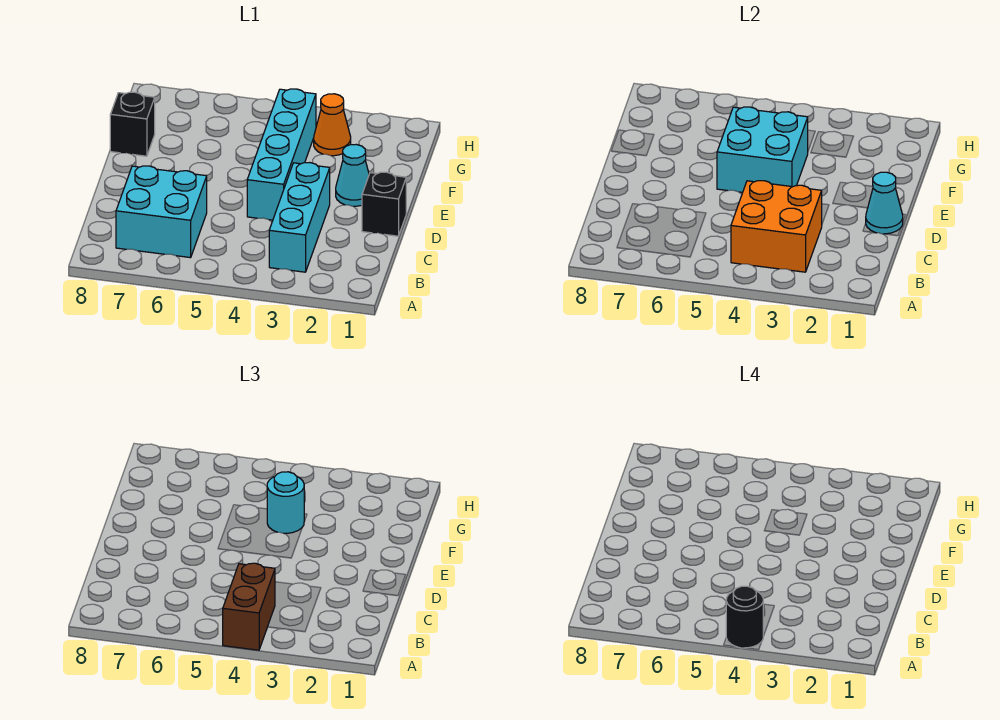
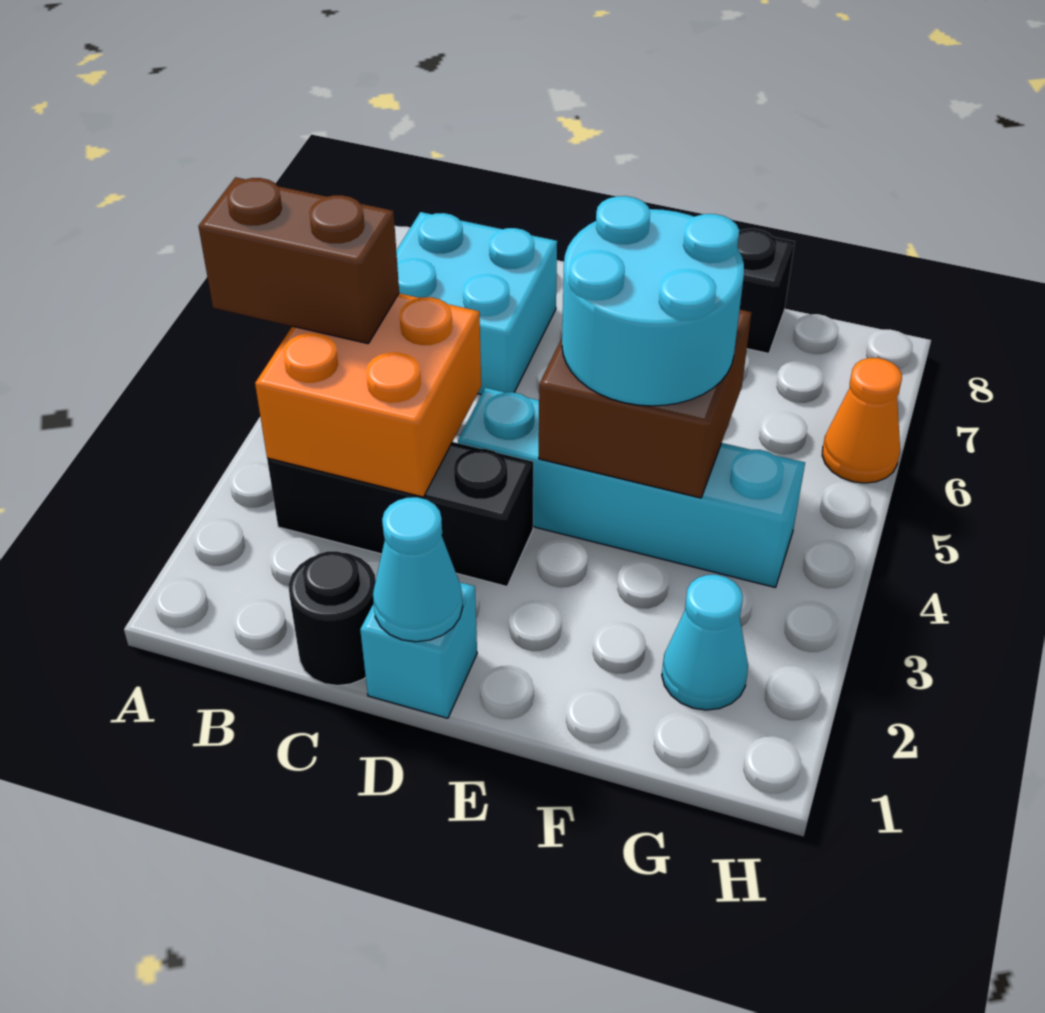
black round brick A4 level 4 -> black round brick C1 level 1
cyan brick B3:D3 level 1 -> black brick B3:D3 level 1
black brick D1 level 1 -> cyan brick D1 level 1
cyan cone E2 level 1 -> cyan cone G2 level 1
cyan brick E4:F5 level 2 -> brown brick E4:F5 level 2
cyan round brick F4 level 3 -> cyan round brick E4:F5 level 3
orange cone G3 level 1 -> orange cone H6 level 1

